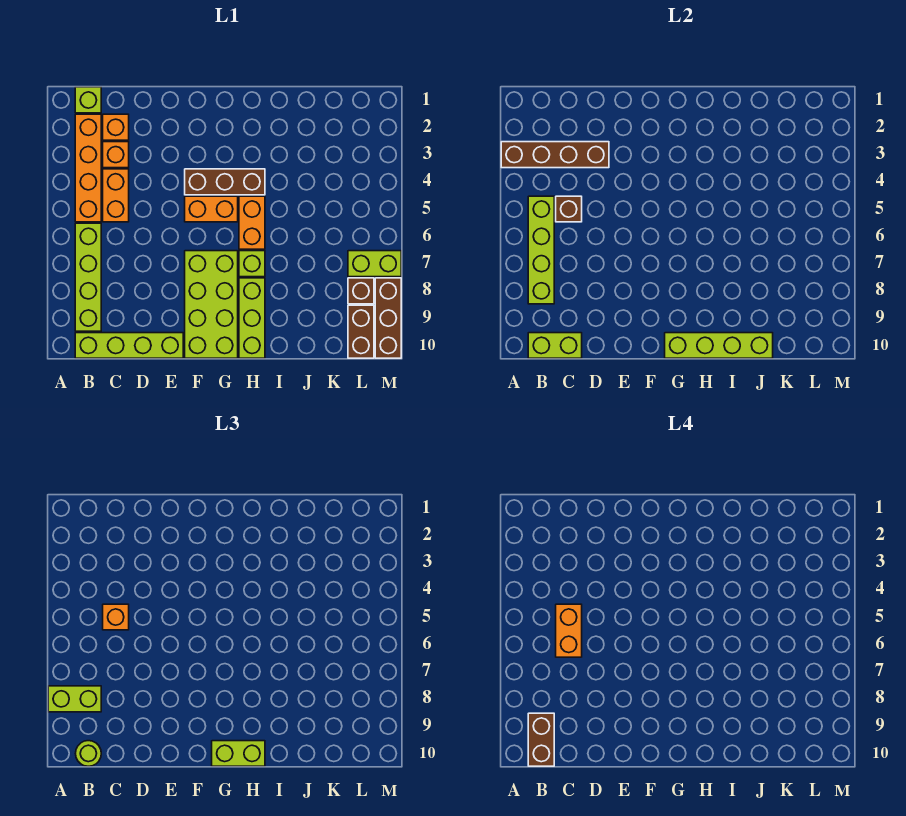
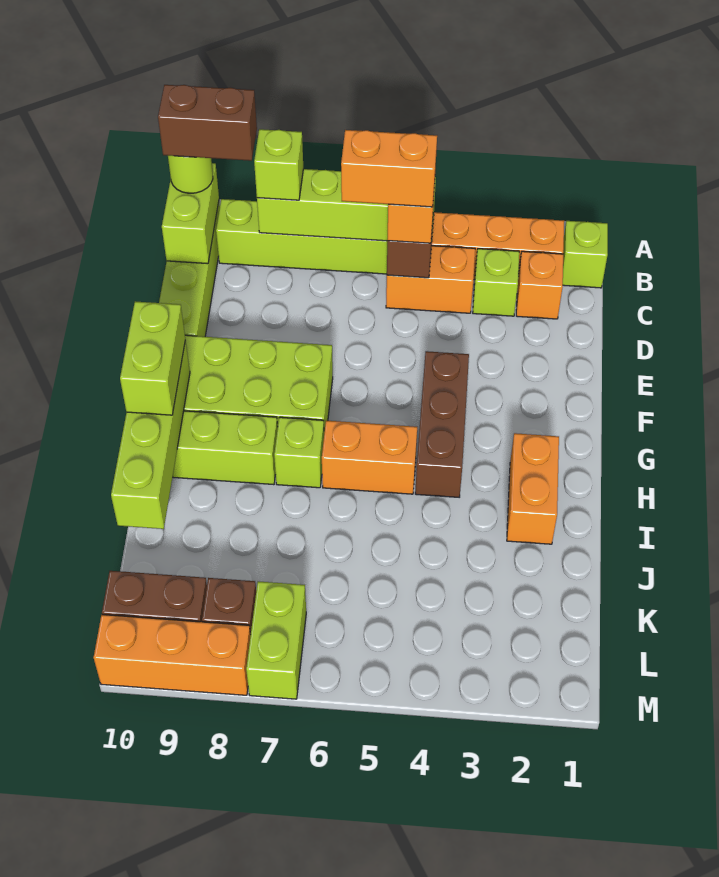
brown brick A3:D3 level 2 -> none
lime brick A8:B8 level 3 -> lime brick B8 level 3
orange brick C3 level 1 -> lime brick C3 level 1
orange brick F5:G5 level 1 -> orange brick H2:I2 level 1
brown brick M8:M10 level 1 -> orange brick M8:M10 level 1

